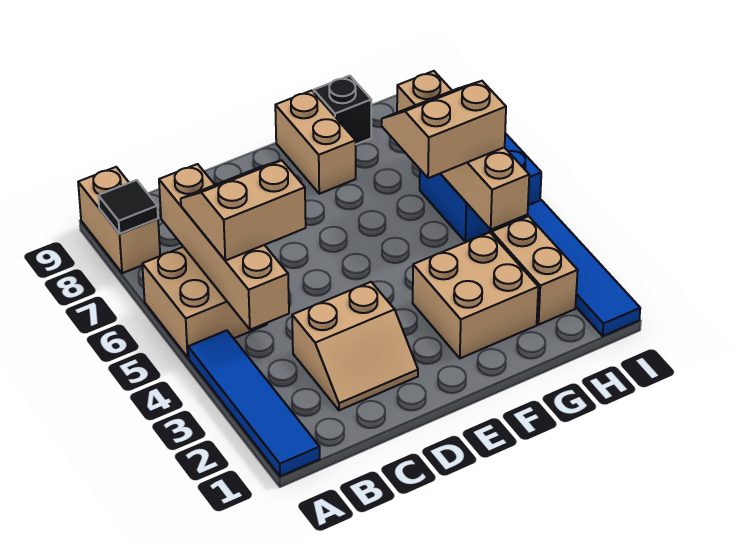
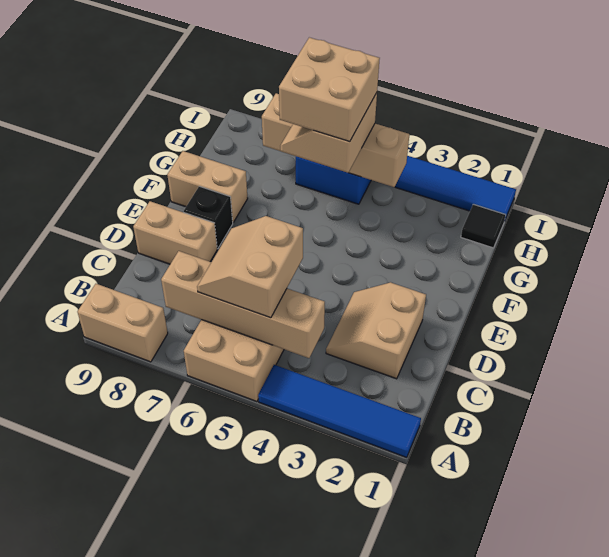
black tile A8 level 2 -> black tile H1 level 1
tan slope C2:D3 level 1 top 3 -> tan slope C2:D3 level 1 top 2
tan brick F2:G3 level 1 -> tan brick G5:H6 level 4
black brick G9 level 1 -> black brick E8 level 1
tan brick H2:H3 level 1 -> tan brick D8:D9 level 1

